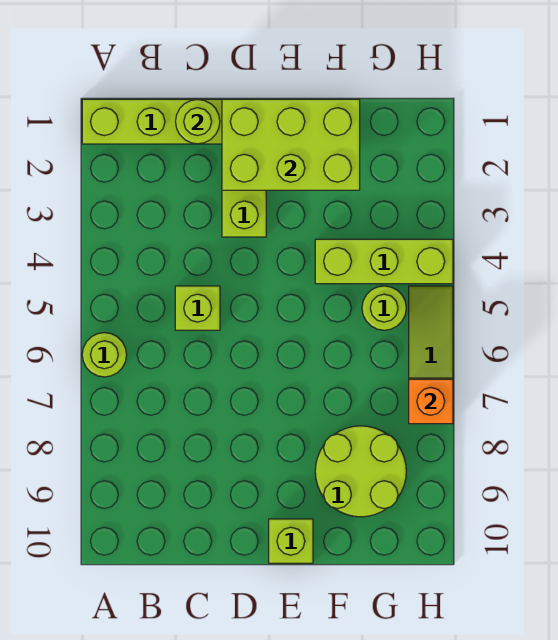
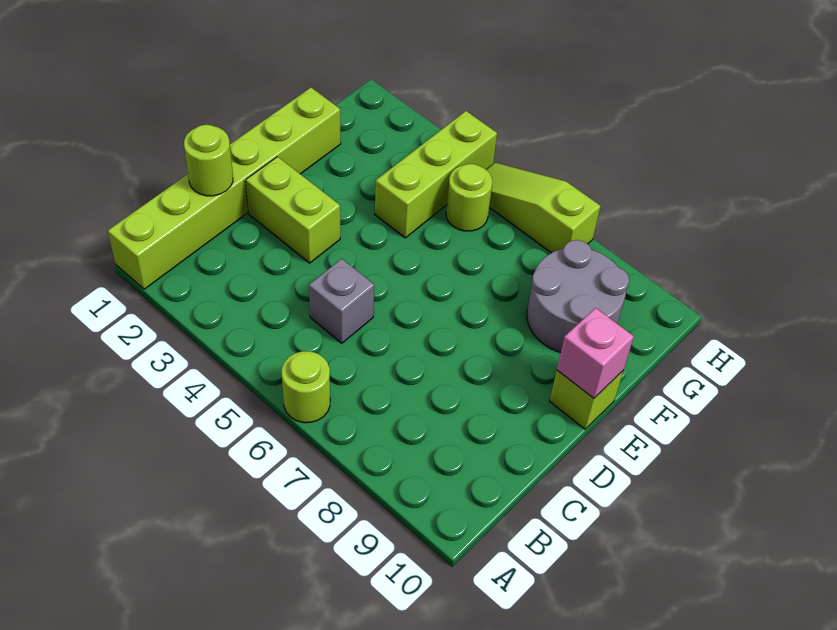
lime brick C5 level 1 -> grey brick C5 level 1
lime brick D1:F2 level 2 -> none
none -> pink brick E10 level 2
lime round brick F8:G9 level 1 -> grey round brick F8:G9 level 1
orange brick H7 level 2 -> none

